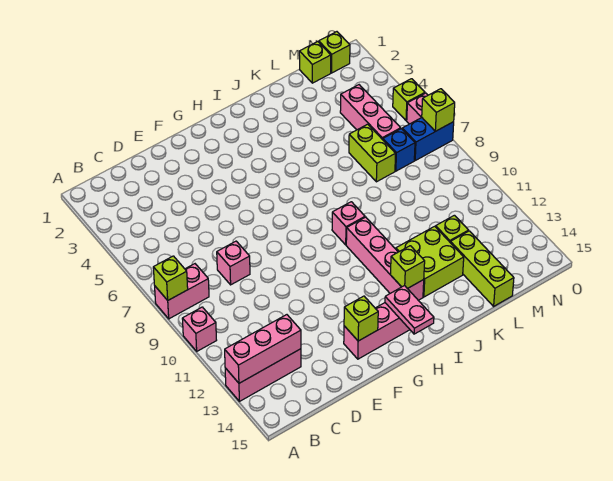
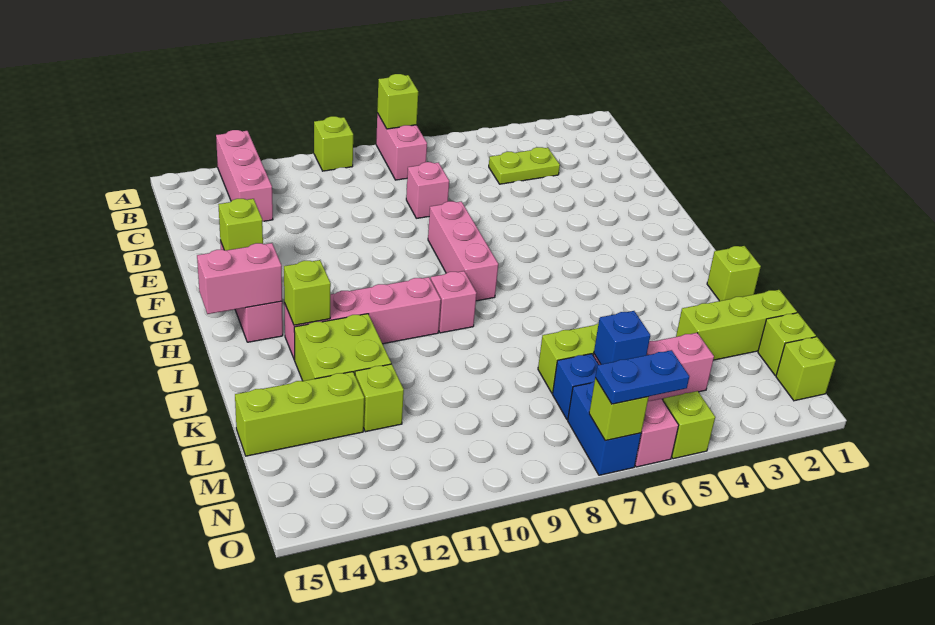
pink brick A10 level 1 -> lime brick A10 level 1
pink brick A13:C13 level 2 -> pink brick F8:H8 level 1
none -> lime plate C4:C5 level 1
pink plate H14:H15 level 2 -> pink brick H14:H15 level 2
none -> lime brick J1 level 1
none -> lime brick L1:L3 level 1
none -> blue brick M6 level 2
none -> blue plate O6:O7 level 3

